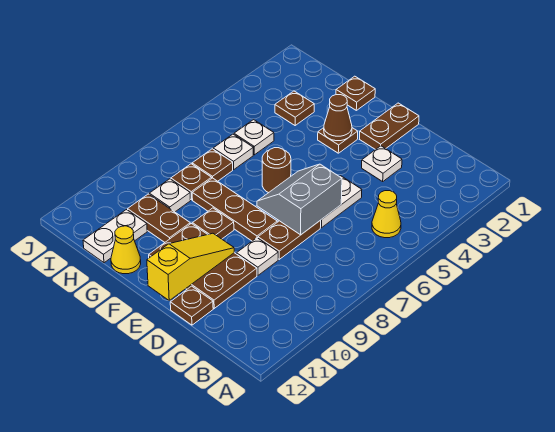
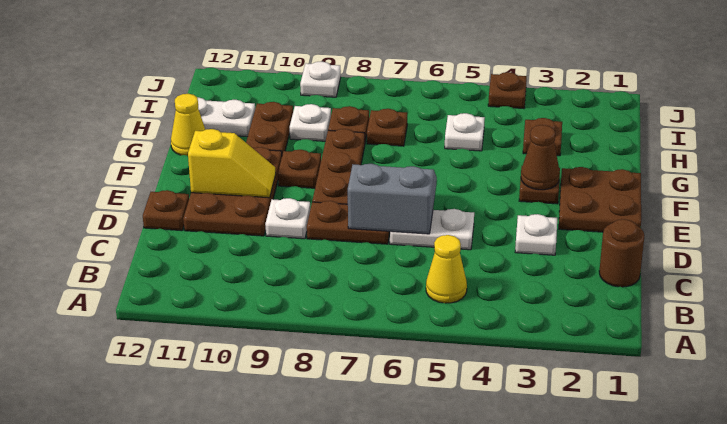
brown plate E1:E2 level 1 -> brown plate E1:F2 level 1
yellow slope E10:E12 level 2 top 12 -> yellow slope E10:E11 level 2 top 11
brown round brick F6 level 1 -> brown round brick C1 level 1
brown plate G1 level 1 -> brown plate J4 level 1
white plate H6 level 1 -> white plate J9 level 1

